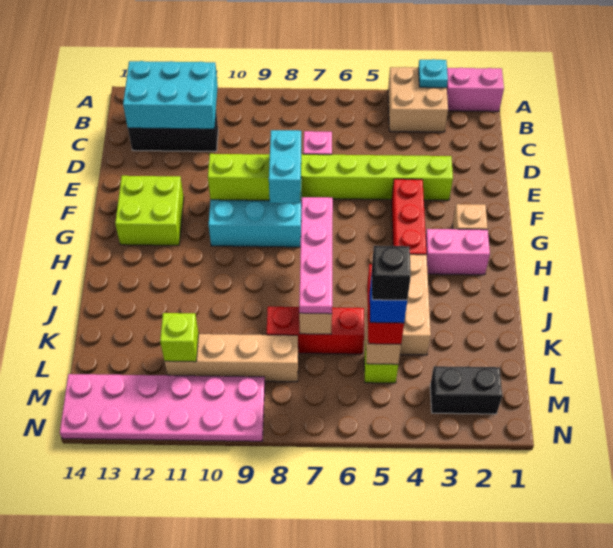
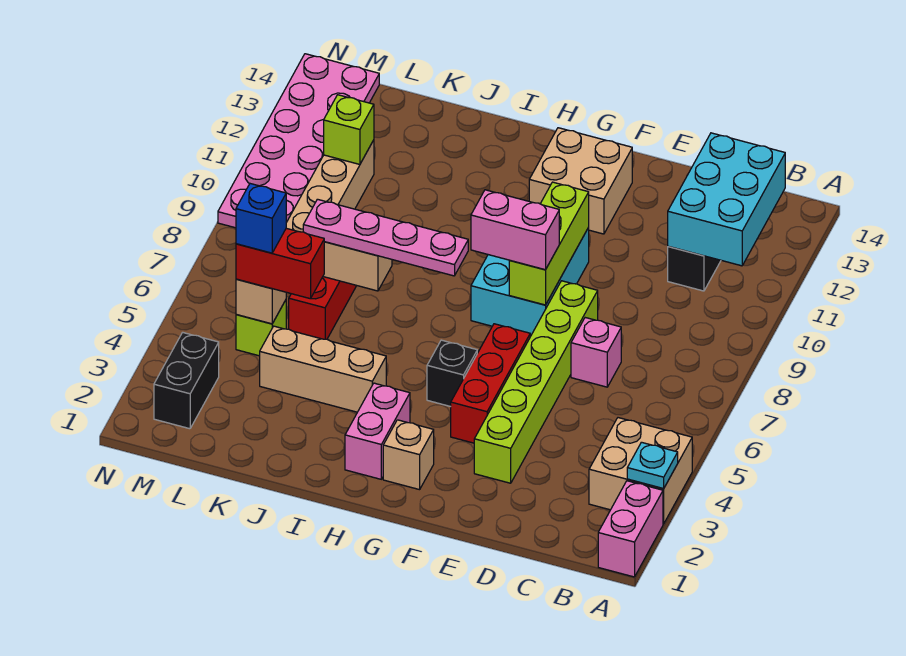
red brick F4:H4 level 1 -> red brick F4:F6 level 1
cyan brick F8:G8 level 3 -> pink brick F8:G8 level 3
lime brick F12:G13 level 1 -> tan brick F12:G13 level 1
black brick L5 level 5 -> black brick G5 level 1

